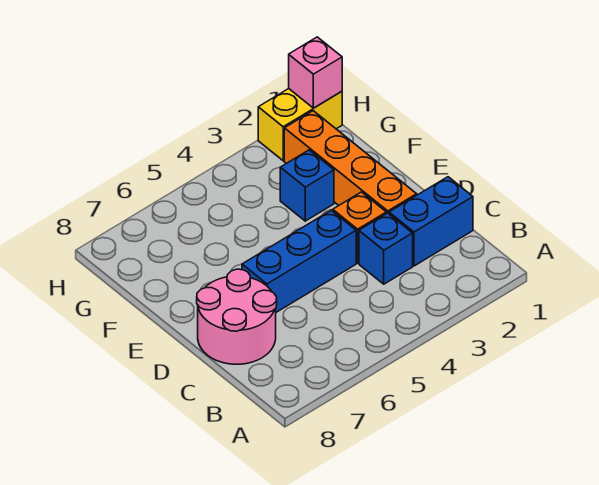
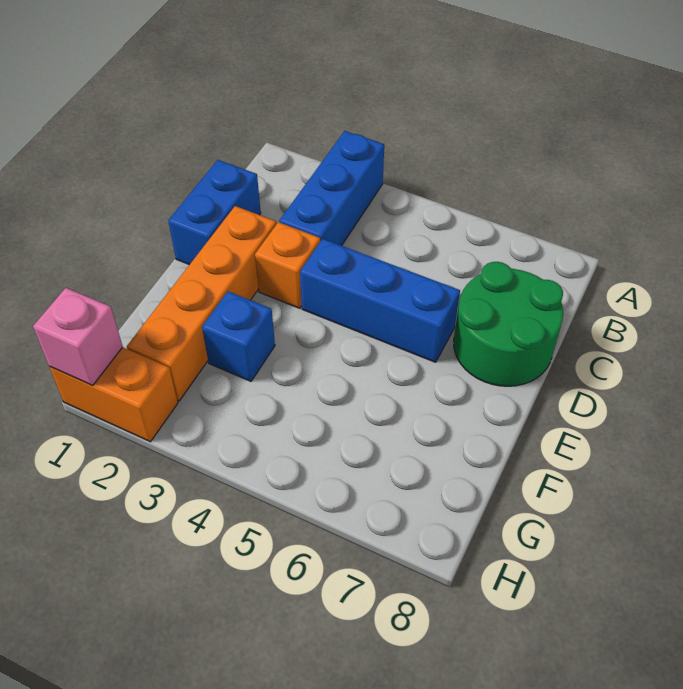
blue brick C1:C2 level 1 -> blue brick C1:D1 level 1
blue brick C3 level 1 -> blue brick A3:C3 level 1
pink round brick C7:D8 level 1 -> green round brick C7:D8 level 1
yellow brick H1:H2 level 1 -> orange brick H1:H2 level 1

